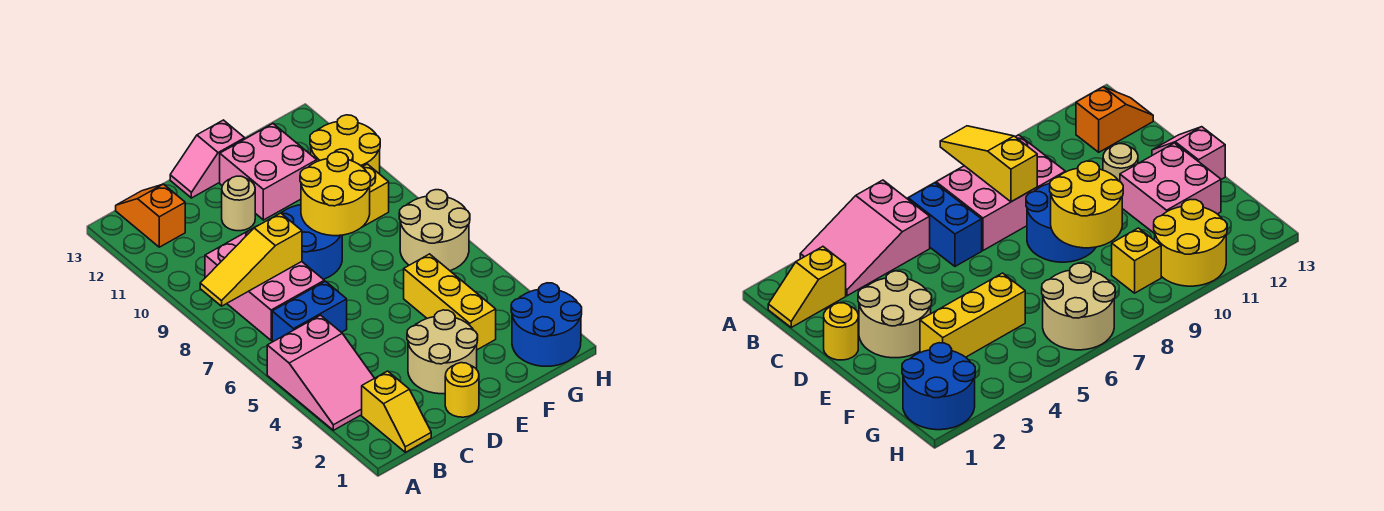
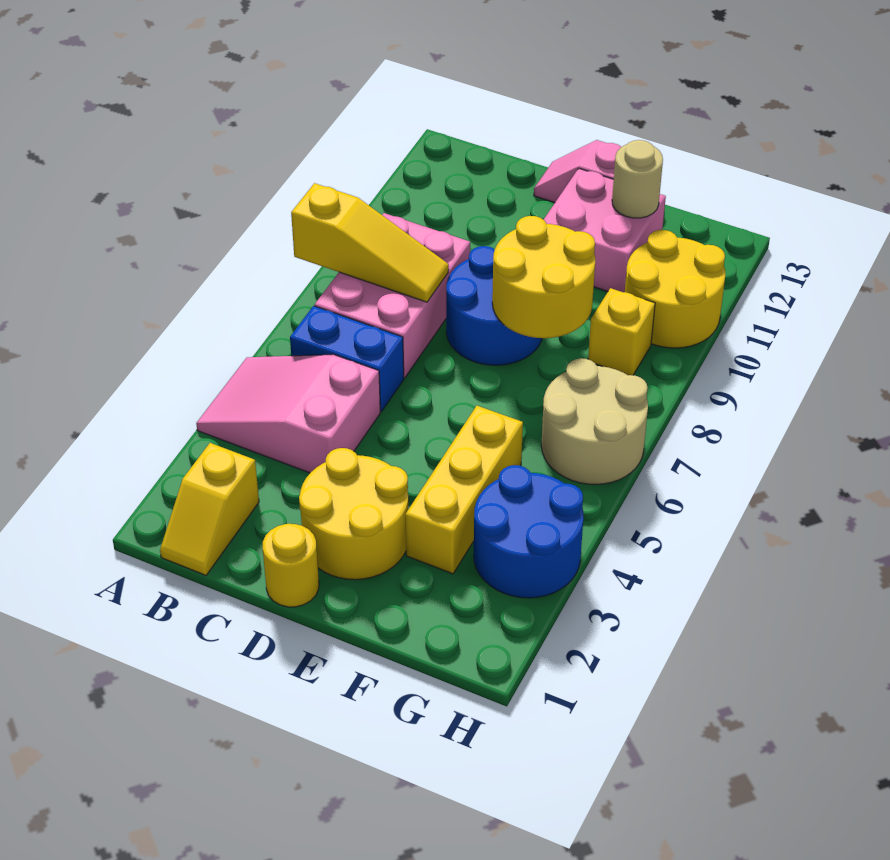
pink slope A3:B5 level 1 top 5 -> pink slope A4:C5 level 1 top C
yellow slope A8:C8 level 2 top C -> yellow slope A8:C8 level 2 top A
orange slope B12:B13 level 1 top 12 -> none
tan round brick D2:E3 level 1 -> yellow round brick D2:E3 level 1
tan round brick D11 level 1 -> tan round brick F12 level 2
blue round brick G1:H2 level 1 -> blue round brick G3:H4 level 1

